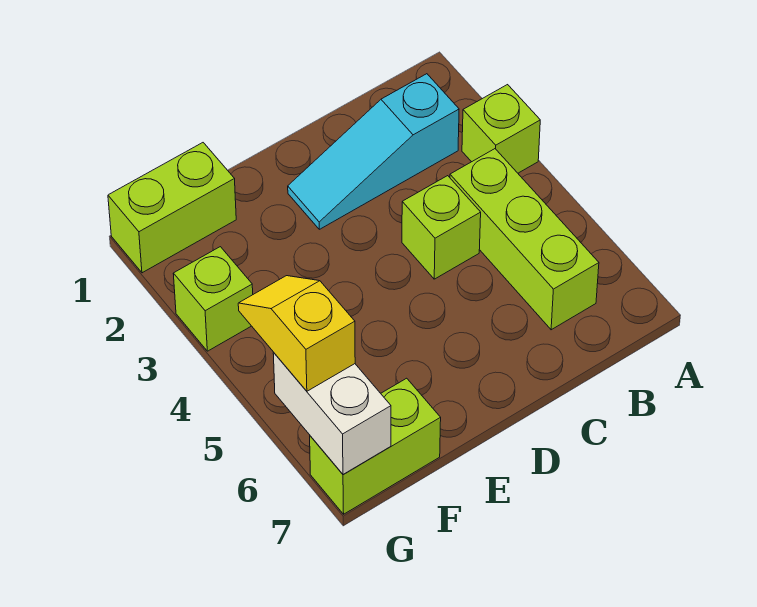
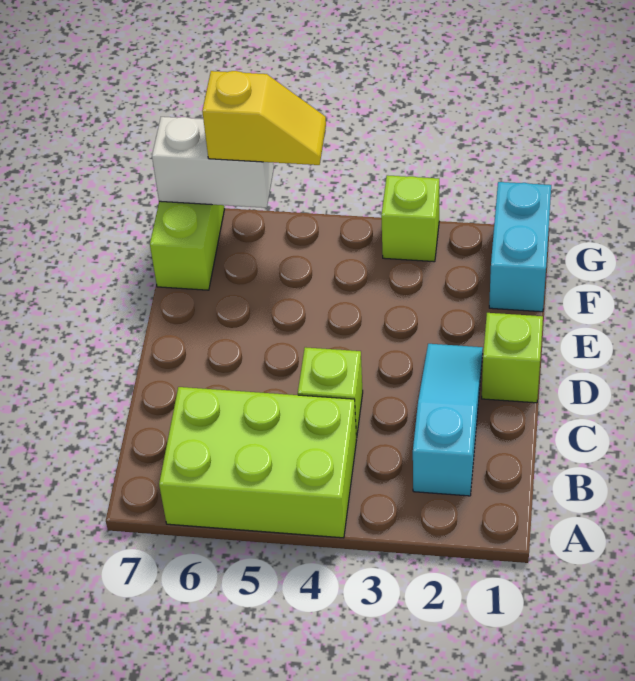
lime brick A3 level 1 -> lime brick D1 level 1
lime brick B4:B6 level 1 -> lime brick A4:B6 level 1
lime brick F1:G1 level 1 -> cyan brick F1:G1 level 1

